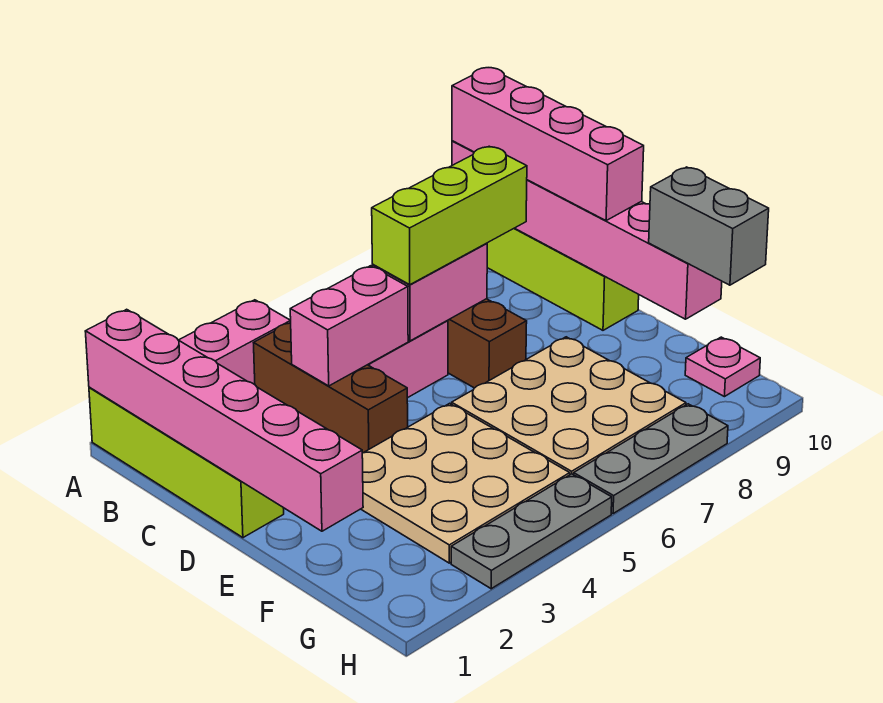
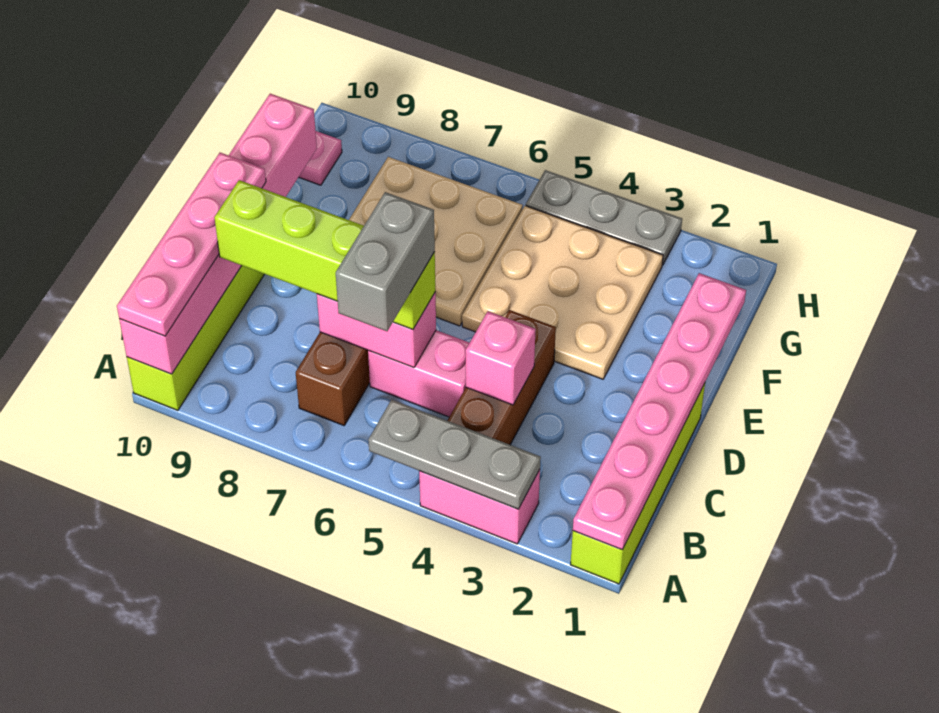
pink brick A1:F1 level 2 -> pink plate A1:F1 level 2
pink brick A10:D10 level 3 -> pink plate A10:D10 level 3
pink brick C4:C5 level 2 -> pink brick C4 level 2
lime brick C6:C8 level 3 -> lime brick C6:C9 level 3
grey brick F10:G10 level 3 -> grey brick B6:C6 level 4
grey plate H6:H8 level 1 -> grey plate A3:A5 level 2

